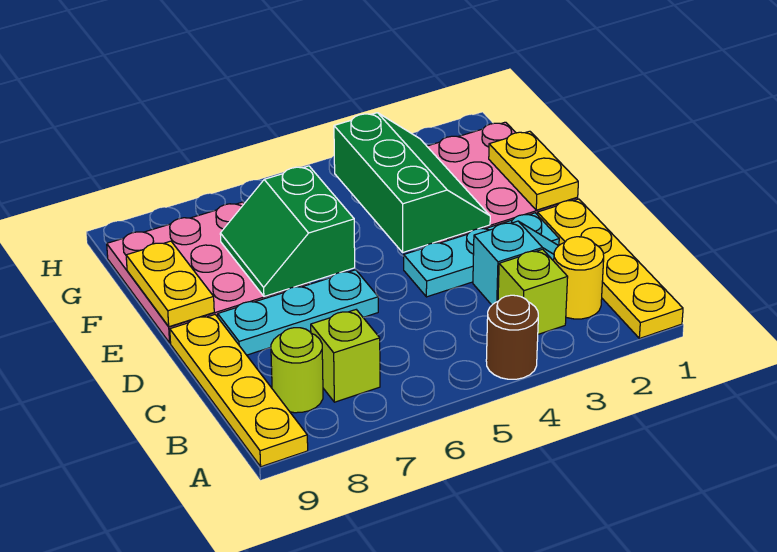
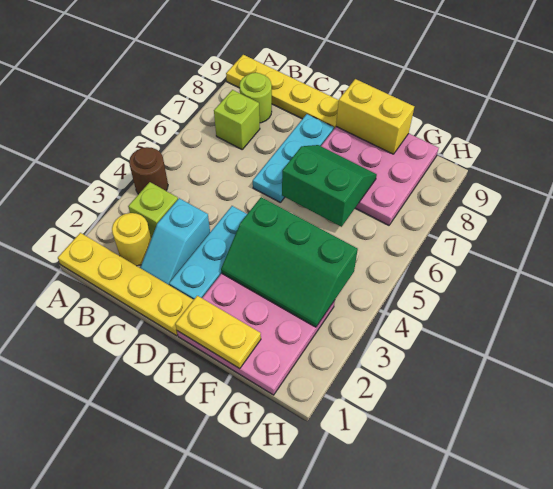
yellow plate E9:F9 level 2 -> yellow brick E9:F9 level 2

